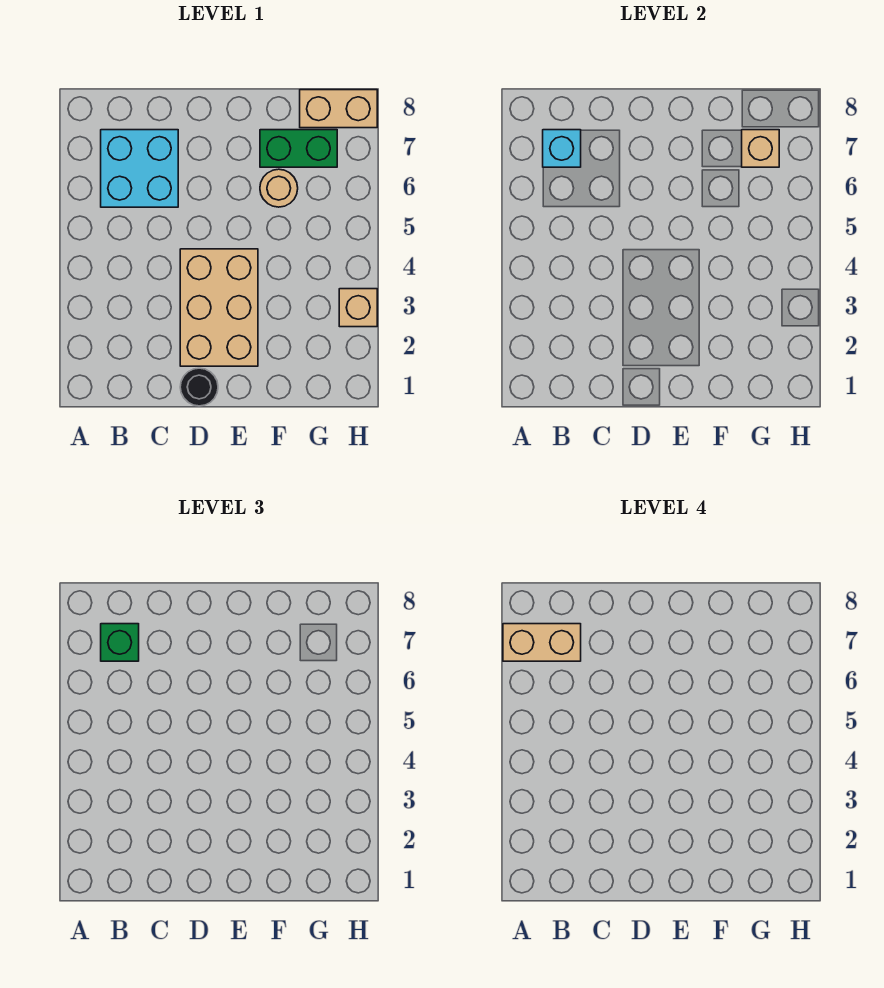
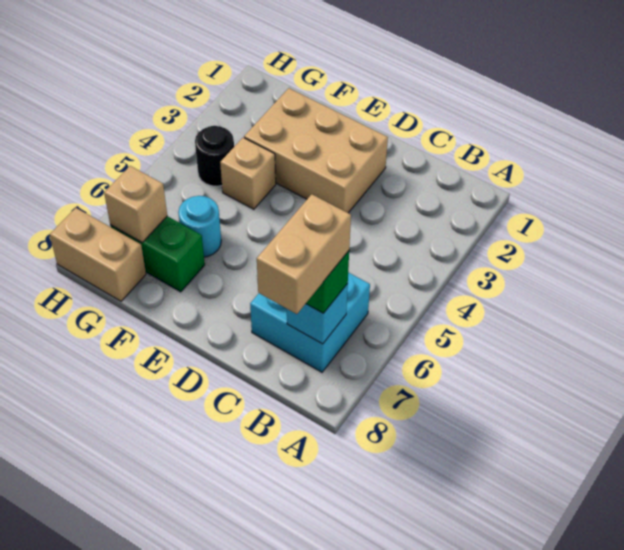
tan brick A7:B7 level 4 -> tan brick B7:B8 level 4
black round brick D1 level 1 -> black round brick G4 level 1
tan brick D2:E4 level 1 -> tan brick D2:F3 level 1
tan round brick F6 level 1 -> cyan round brick F6 level 1
tan brick H3 level 1 -> tan brick F4 level 1

